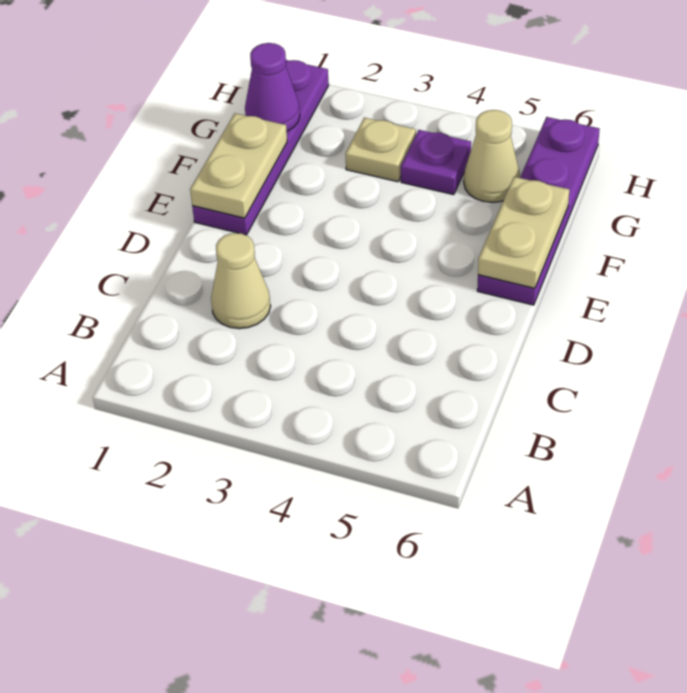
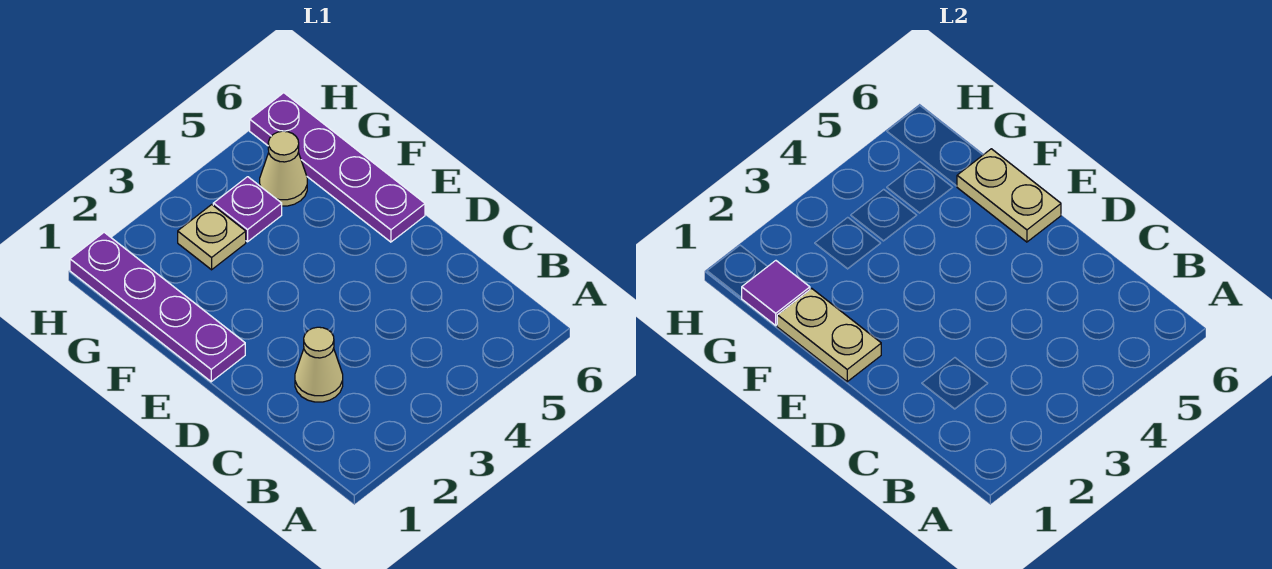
purple cone G1 level 2 -> purple tile G1 level 2

